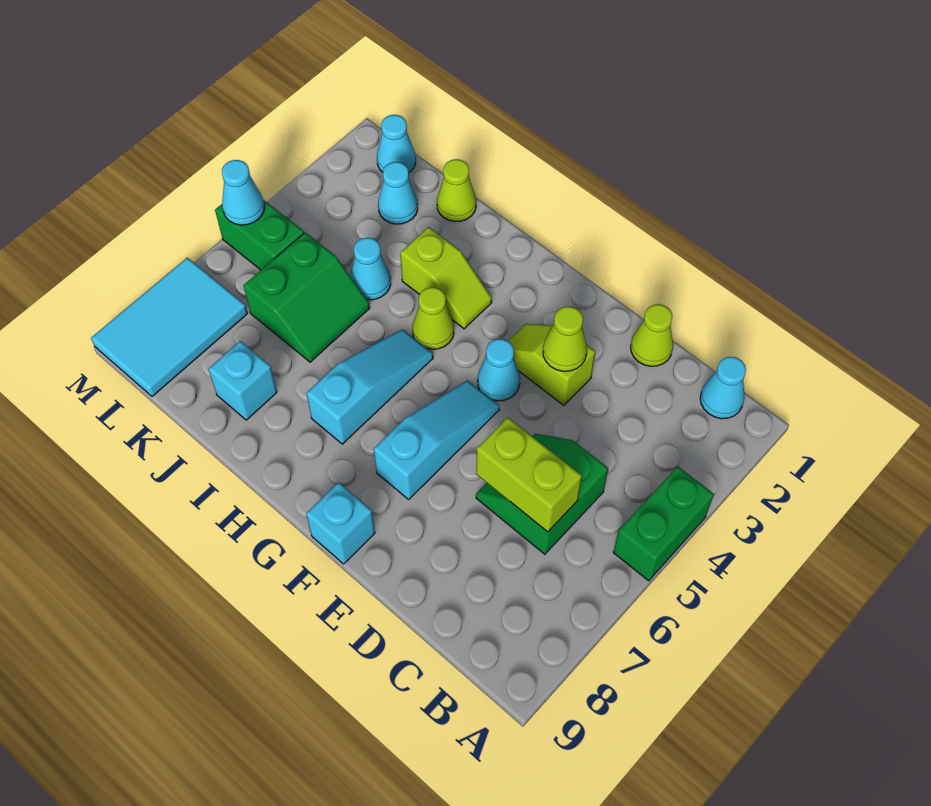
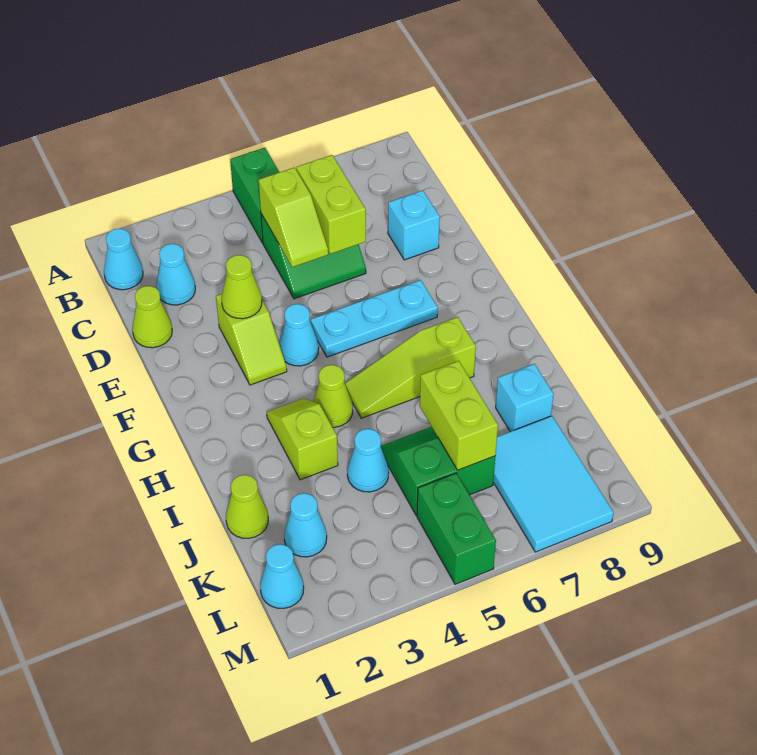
green brick A4:A5 level 1 -> green brick A5:B5 level 1
none -> lime slope C5:D5 level 2 top C
cyan slope F5:F7 level 1 top 7 -> cyan plate F5:F7 level 1
cyan brick F9 level 1 -> cyan brick D8 level 1
cyan slope H5:H7 level 1 top 7 -> lime slope H5:H7 level 1 top 7
none -> lime brick J6:K6 level 2
cyan tile L7:M9 level 1 -> cyan tile K7:M8 level 1
cyan cone M5 level 2 -> cyan cone C2 level 1

